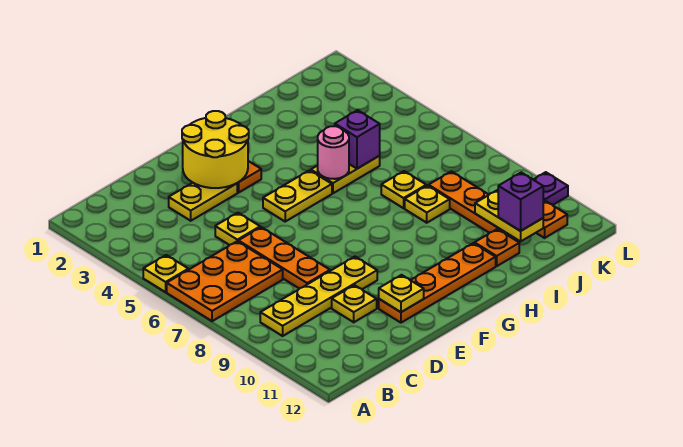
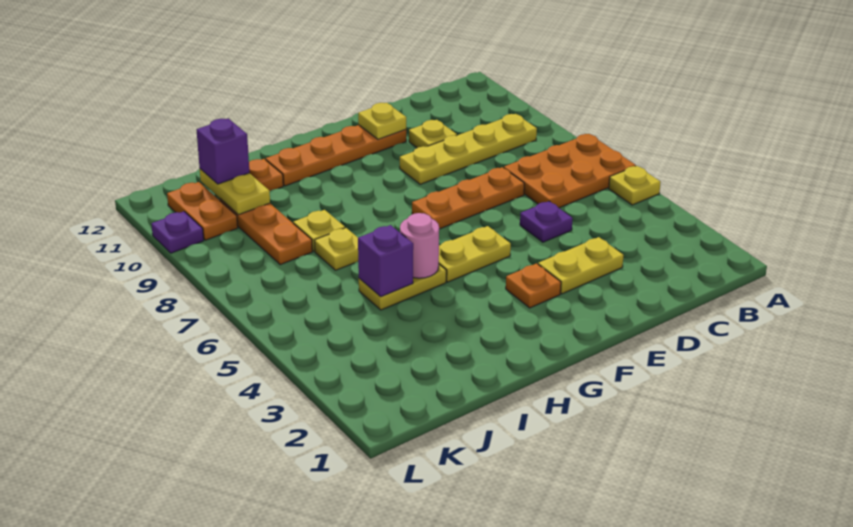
yellow plate D5 level 1 -> purple plate D5 level 1
orange plate D6:D8 level 1 -> orange plate D7:F7 level 1
yellow round brick E2:F3 level 2 -> none

